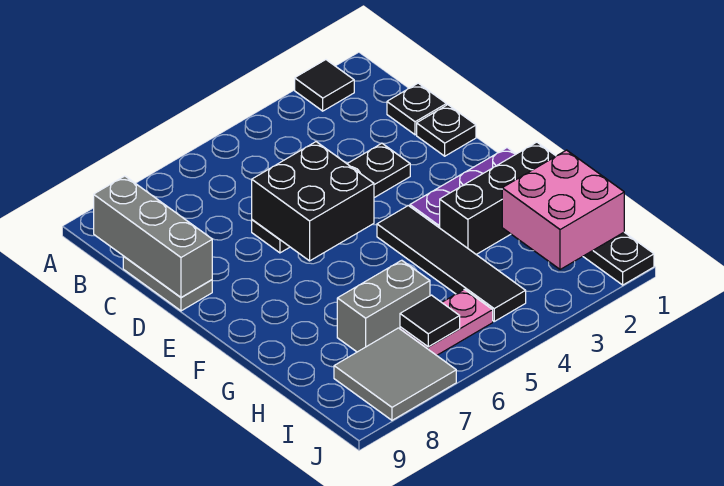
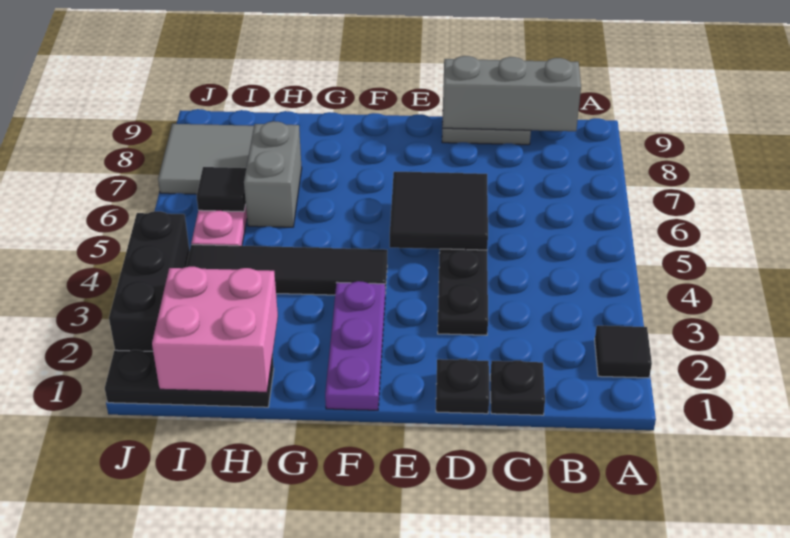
black brick D5:E6 level 2 -> black tile D5:E6 level 2
black brick G1:G3 level 1 -> black brick J2:J4 level 1

